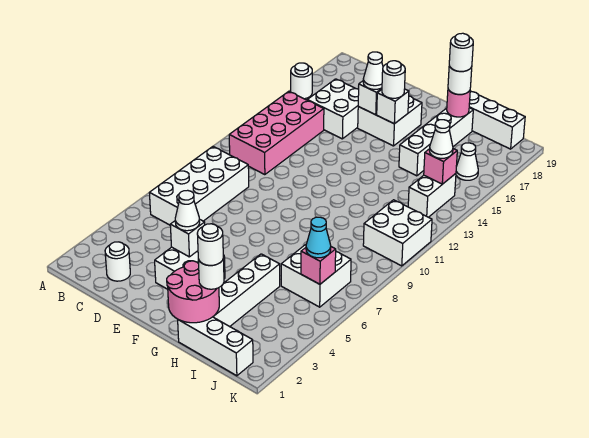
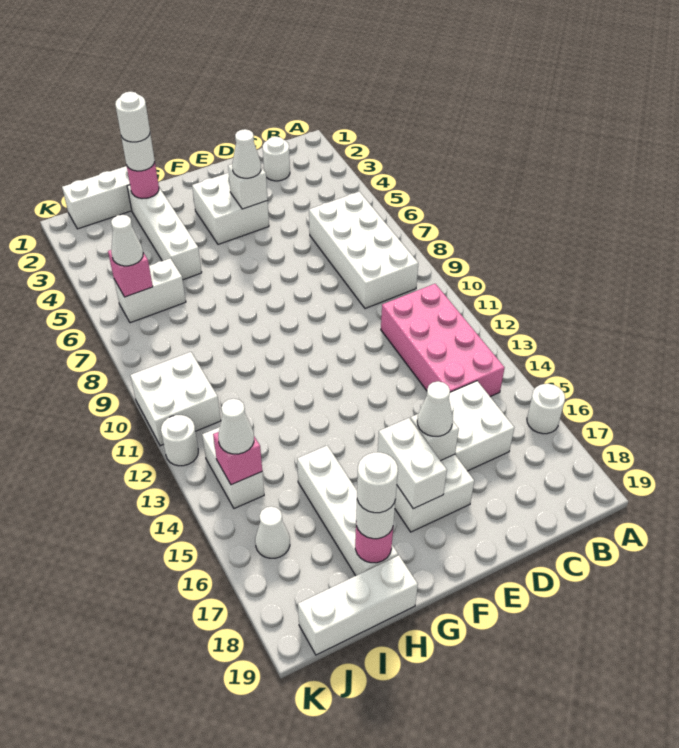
white brick F16 level 2 -> white brick F16:F17 level 2
white round brick F16 level 3 -> white round brick K12 level 1
pink round brick G1:H2 level 2 -> pink round brick H2 level 2
white brick I6:J7 level 1 -> white brick I6:J6 level 1
cyan cone J6 level 3 -> white cone J6 level 3

